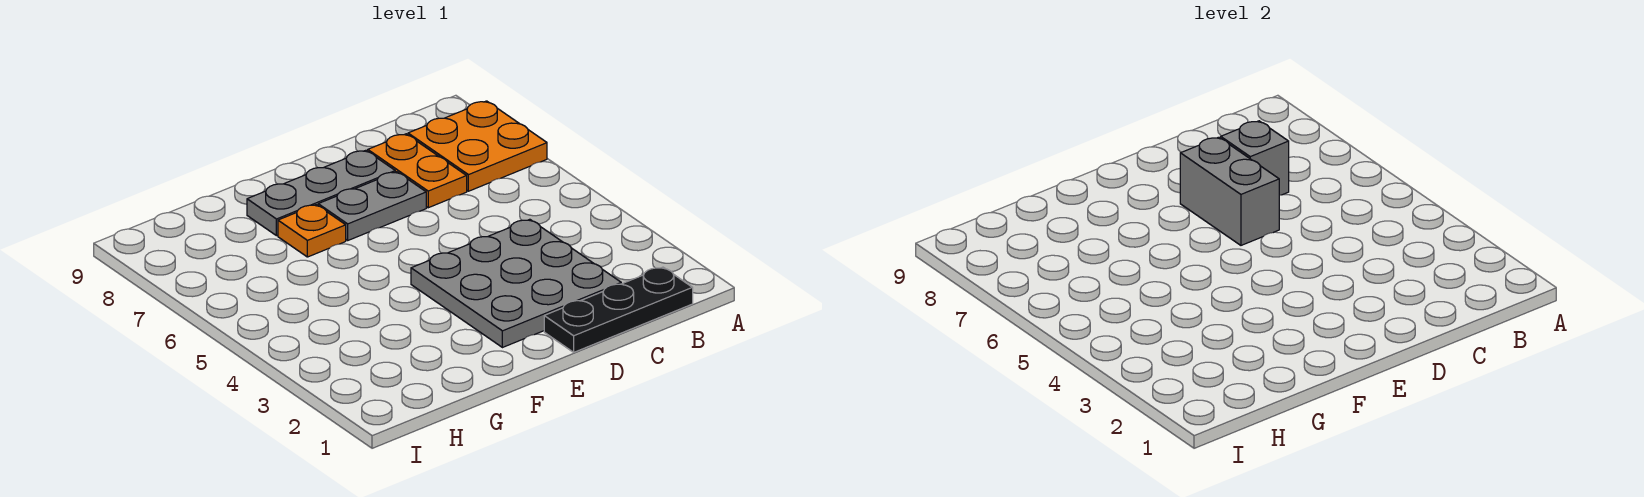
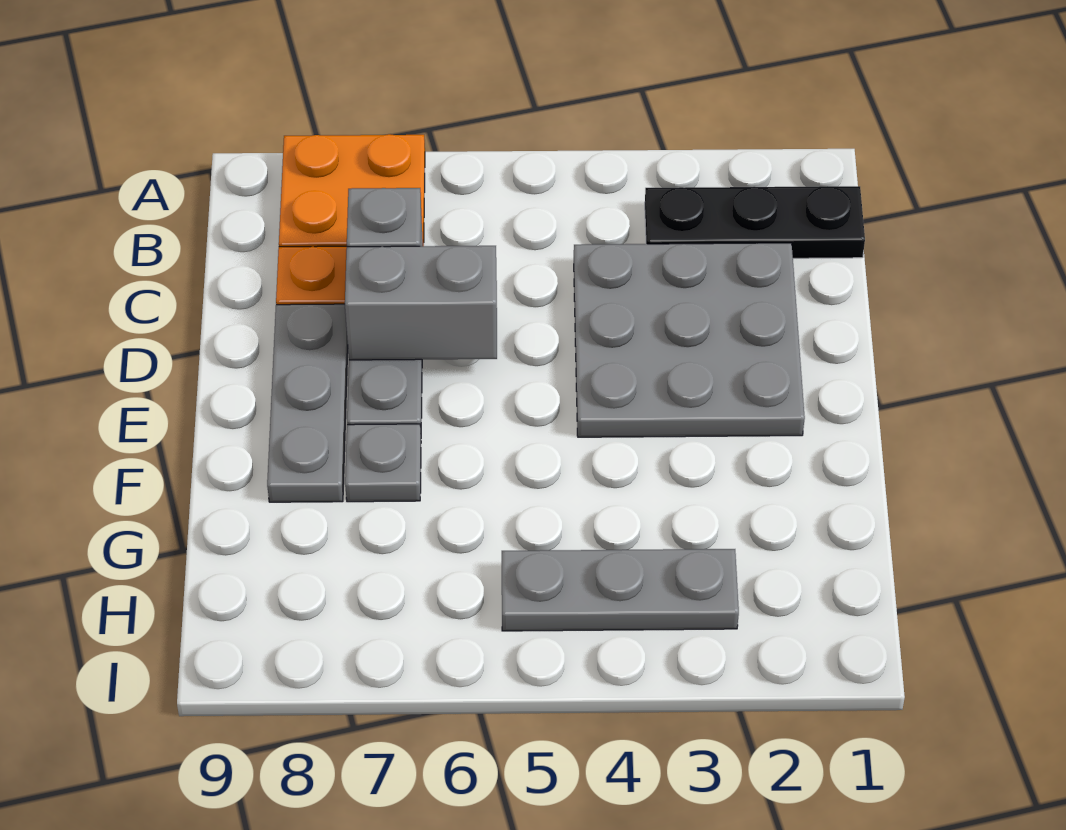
black plate B1:D1 level 1 -> black plate B1:B3 level 1
orange plate F7 level 1 -> grey plate F7 level 1
none -> grey plate H3:H5 level 1

